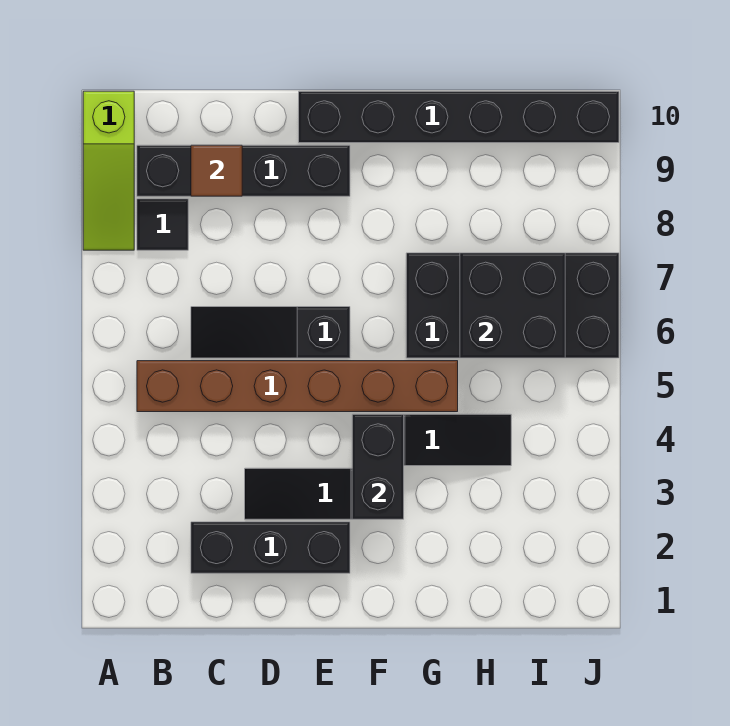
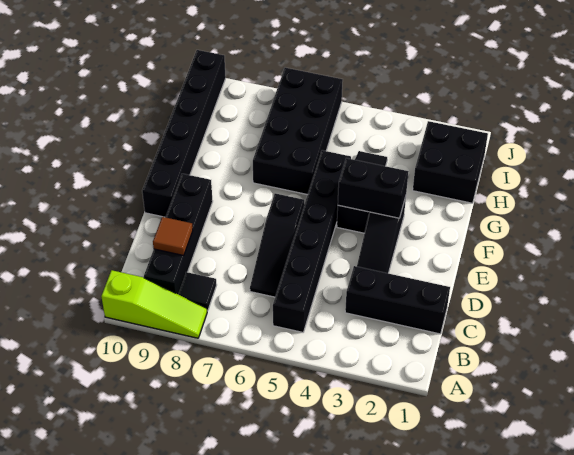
brown brick B5:G5 level 1 -> black brick B5:G5 level 1
black brick C2:E2 level 1 -> black brick C1:C3 level 1
black brick H6:I7 level 2 -> black brick H1:I2 level 1

